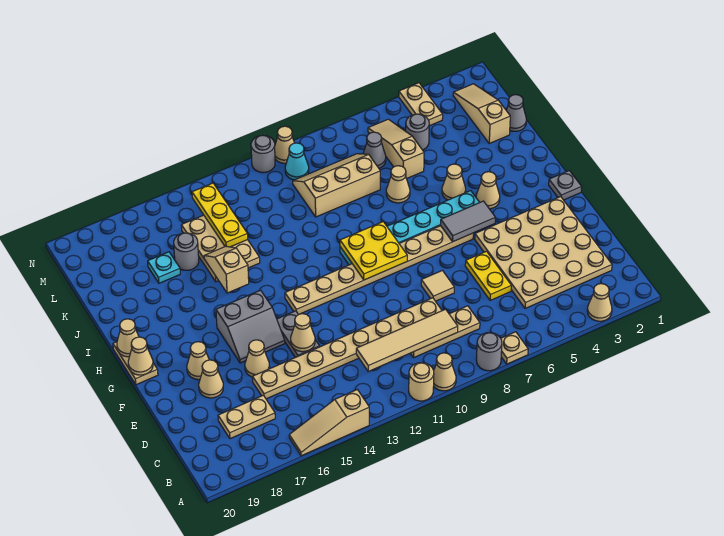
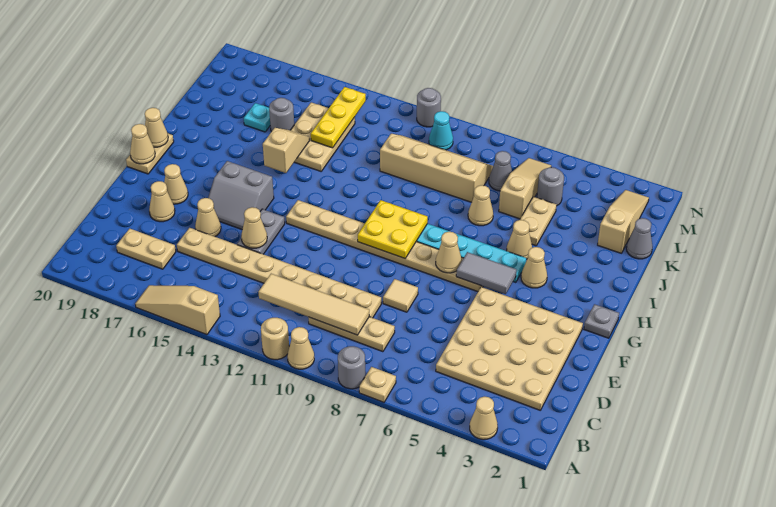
yellow plate D6:E6 level 1 -> none
tan slope K8:L10 level 1 top K -> tan slope K8:L11 level 1 top K
tan plate M4:N4 level 1 -> tan plate J5:K5 level 1
tan cone N10 level 1 -> tan cone G7 level 2

